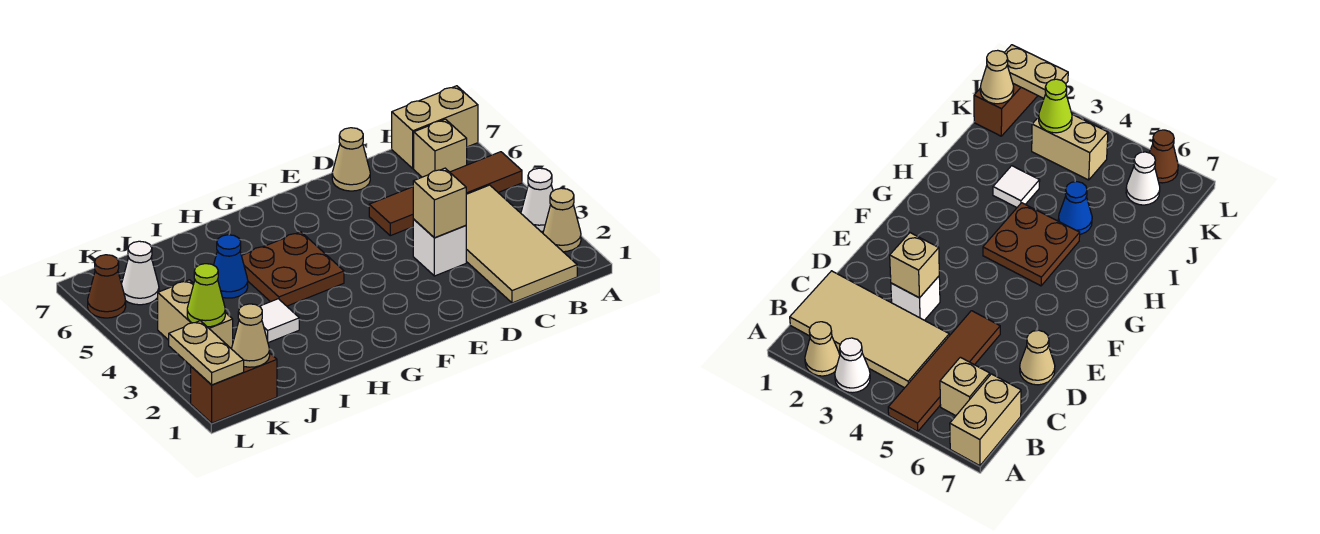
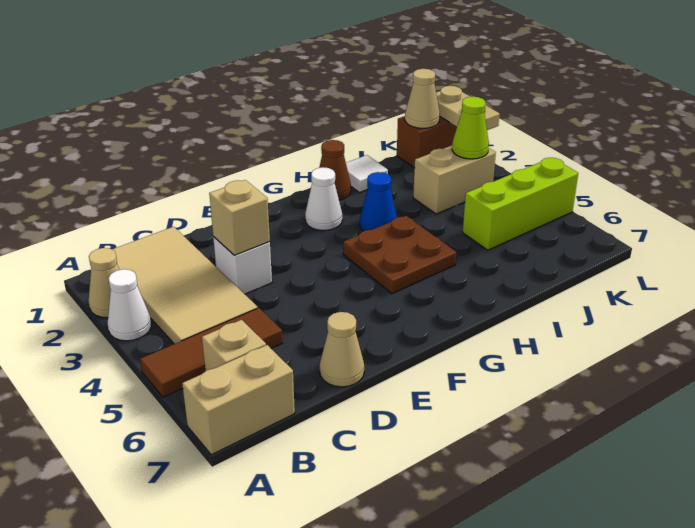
brown tile A5:D5 level 1 -> brown tile A5:C5 level 1
white tile I3 level 1 -> white tile I1 level 1
blue cone I5 level 1 -> blue cone H3 level 1
none -> lime brick J5:L5 level 1
tan brick K3:K4 level 1 -> tan brick J3:K3 level 1
white cone K6 level 1 -> white cone G2 level 1
brown cone L6 level 1 -> brown cone H1 level 1

